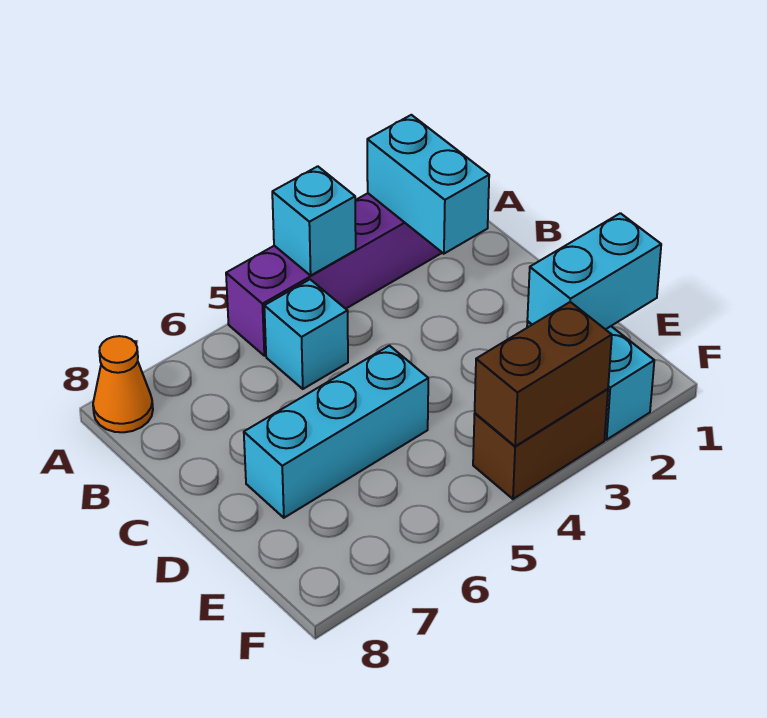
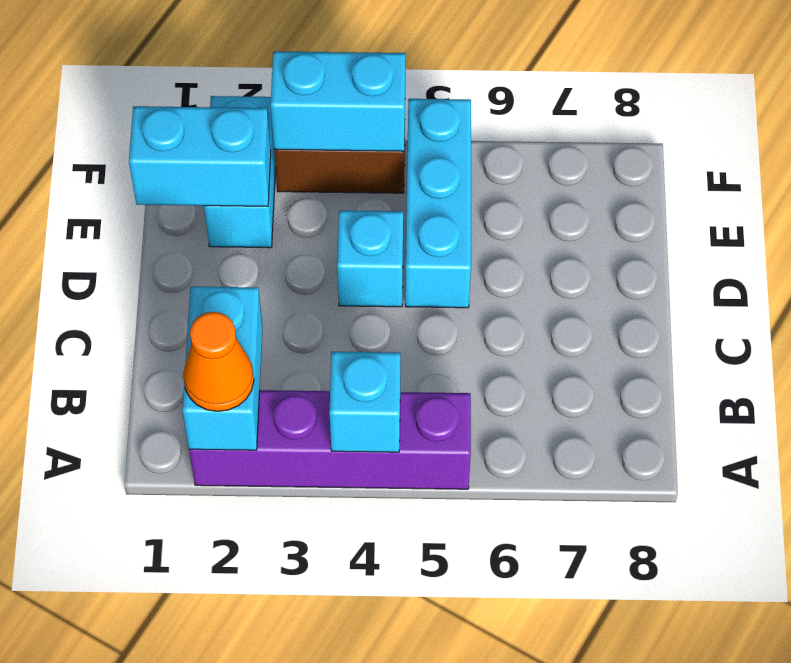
orange cone A8 level 1 -> orange cone A2 level 3
cyan brick B5 level 1 -> cyan brick D4 level 1
cyan brick D5:D7 level 1 -> cyan brick D5:F5 level 1
brown brick F3:F4 level 2 -> cyan brick F3:F4 level 2

